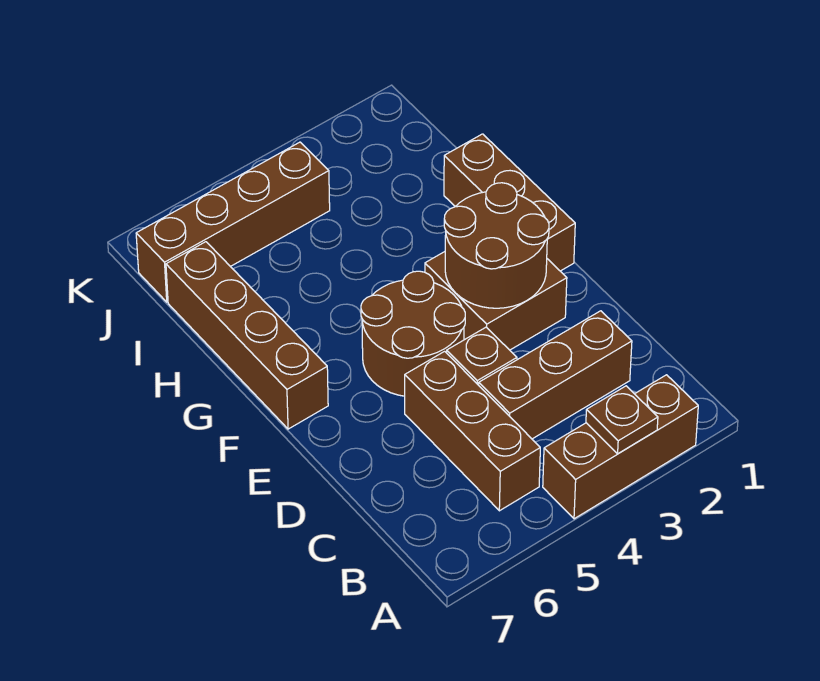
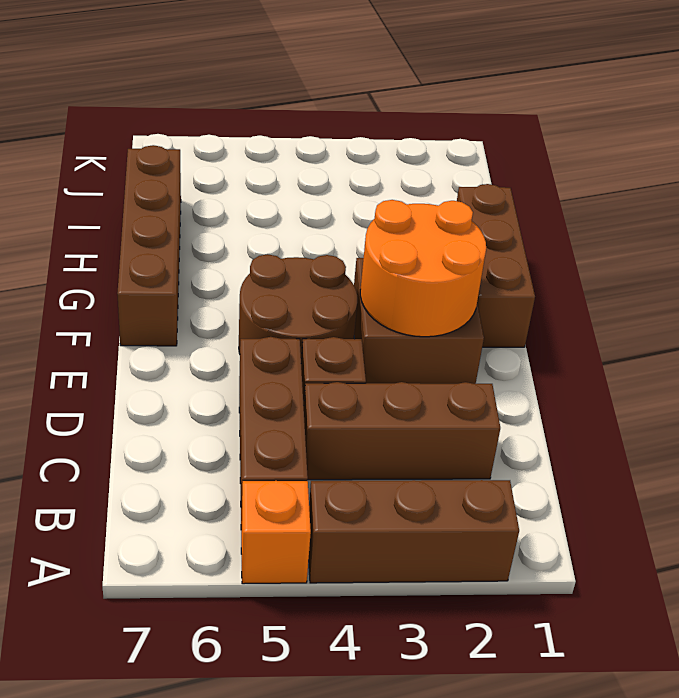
brown plate A3 level 2 -> none
none -> orange brick A5 level 1
brown round brick E2:F3 level 2 -> orange round brick E2:F3 level 2
brown brick J4:J7 level 1 -> none

